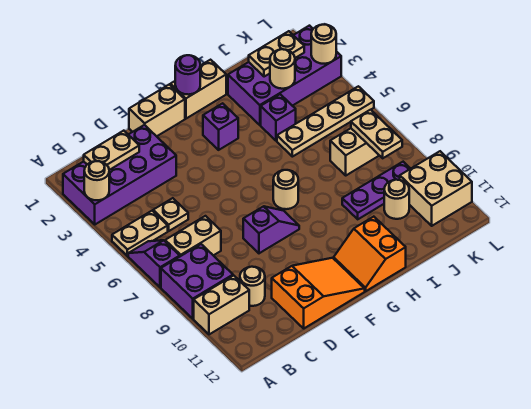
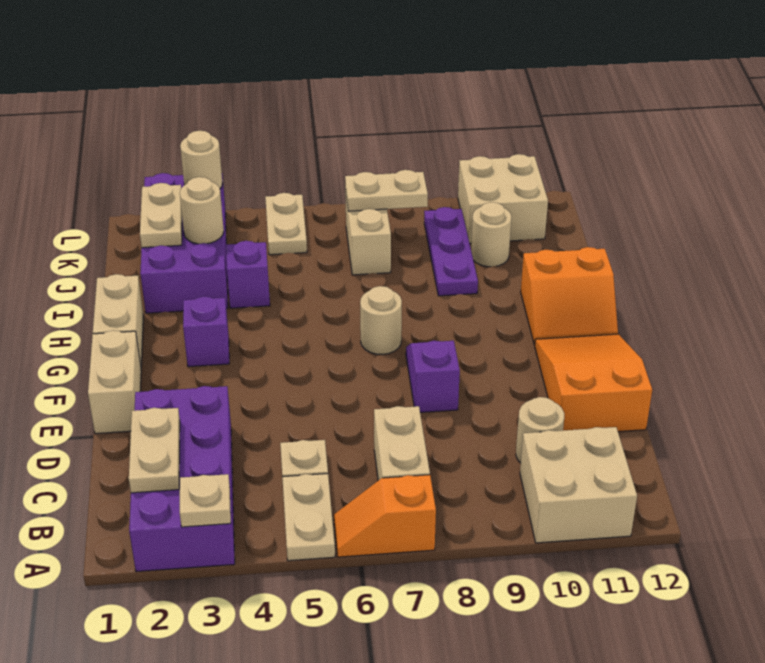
tan round brick A3 level 2 -> tan plate A3 level 2
purple slope A6:A7 level 1 top 7 -> orange slope A6:A7 level 1 top 7
purple brick A8:B9 level 1 -> none
tan brick A10:B10 level 1 -> tan brick A10:B11 level 1
purple round brick G1 level 2 -> none
tan plate I5:L5 level 1 -> tan plate K5:L5 level 1

